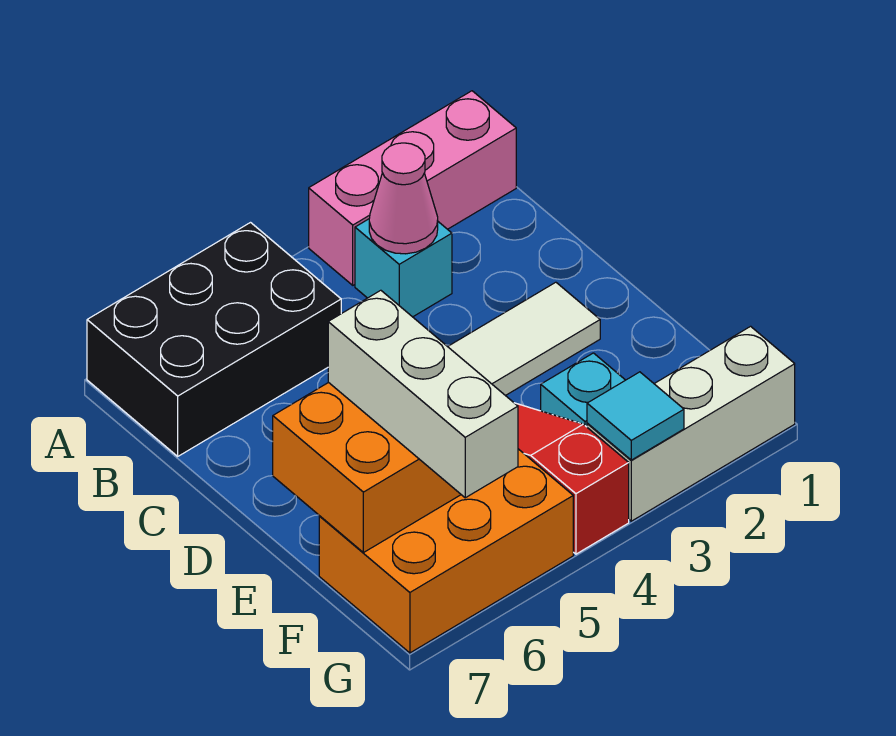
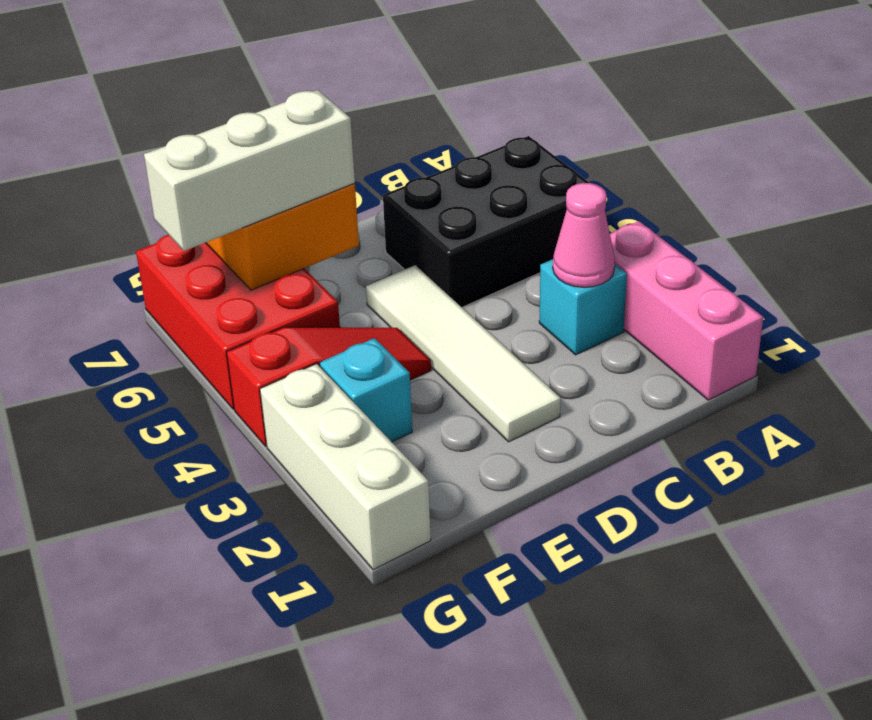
black brick A5:B7 level 1 -> black brick A5:C6 level 1
orange brick F5:G7 level 1 -> red brick F5:G7 level 1
cyan tile G3 level 2 -> none

